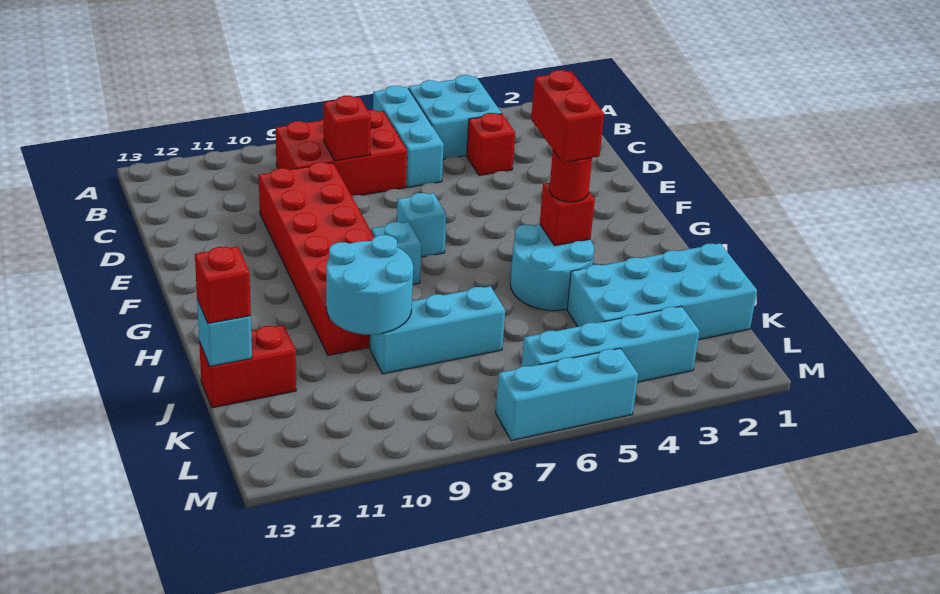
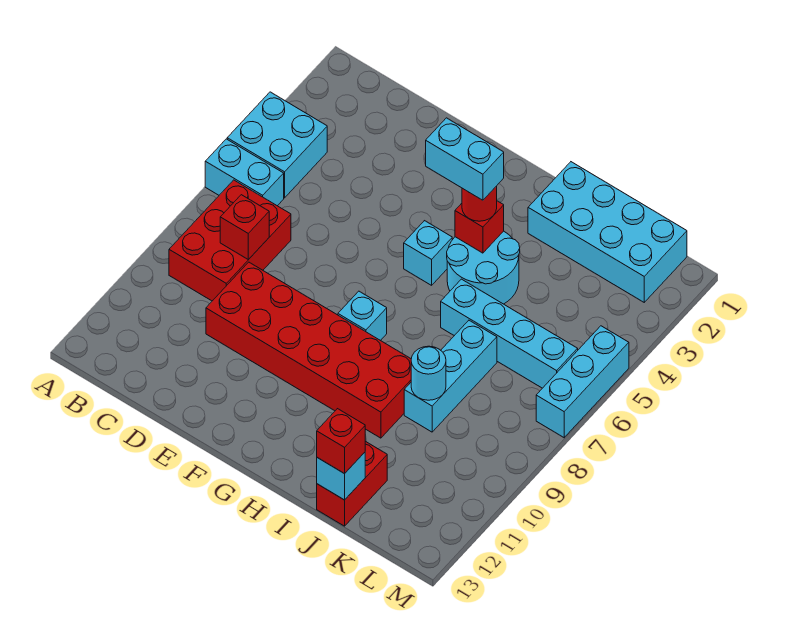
cyan brick A6:C6 level 1 -> cyan brick A6:B6 level 1
red brick C4 level 1 -> none
cyan brick F7 level 1 -> cyan brick G5 level 1
red brick G4:H4 level 4 -> cyan brick G4:H4 level 4
cyan round brick I9:J10 level 2 -> cyan round brick J9 level 2
cyan brick J1:K4 level 1 -> cyan brick I1:L2 level 1
cyan brick L3:L6 level 1 -> cyan brick I6:L6 level 1

